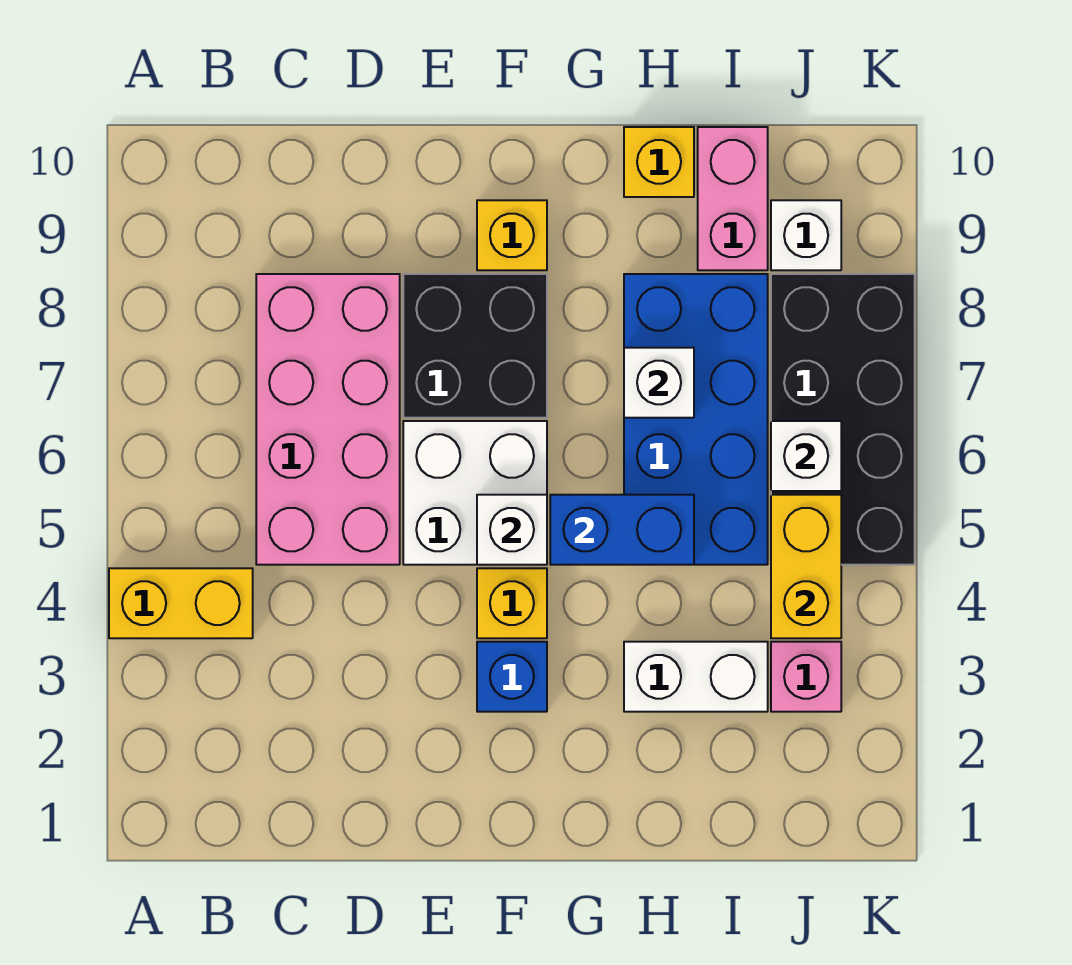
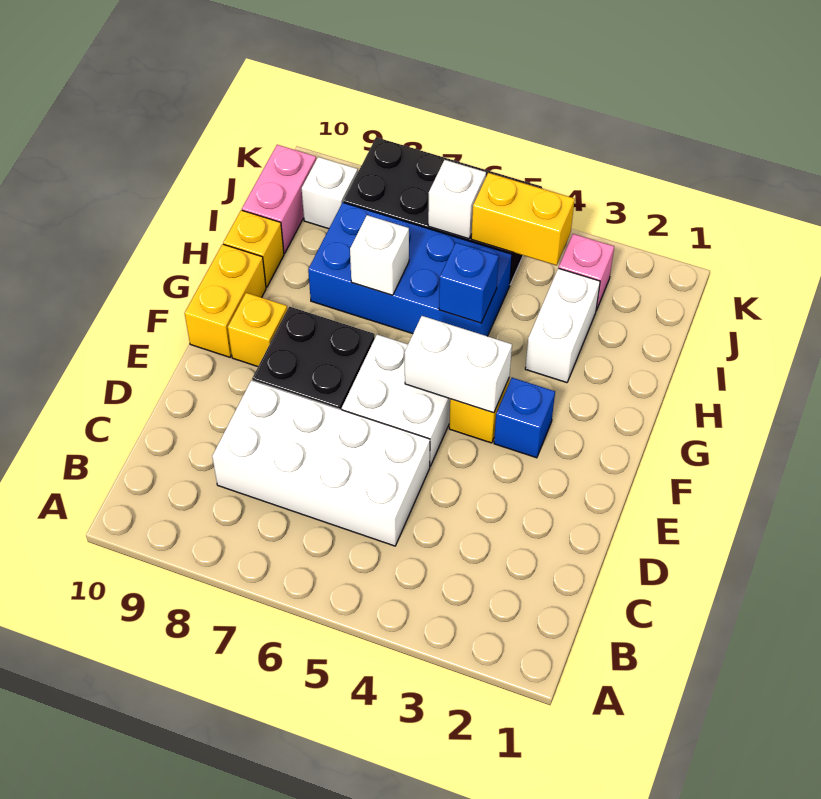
yellow brick A4:B4 level 1 -> yellow brick F10:G10 level 1
pink brick C5:D8 level 1 -> white brick C5:D8 level 1
white brick F5 level 2 -> white brick F4:F5 level 2
blue brick G5:H5 level 2 -> blue brick H5 level 2
pink brick I9:I10 level 1 -> pink brick I10:J10 level 1

